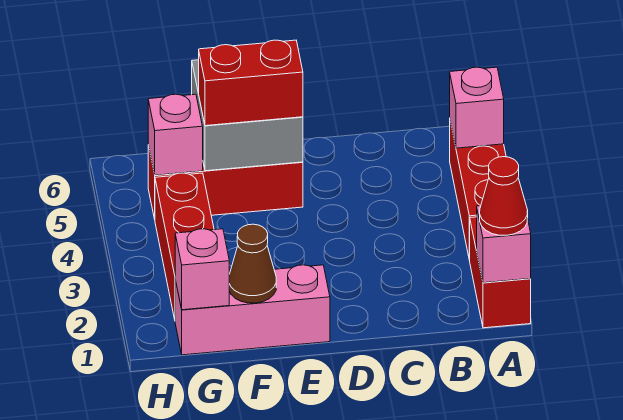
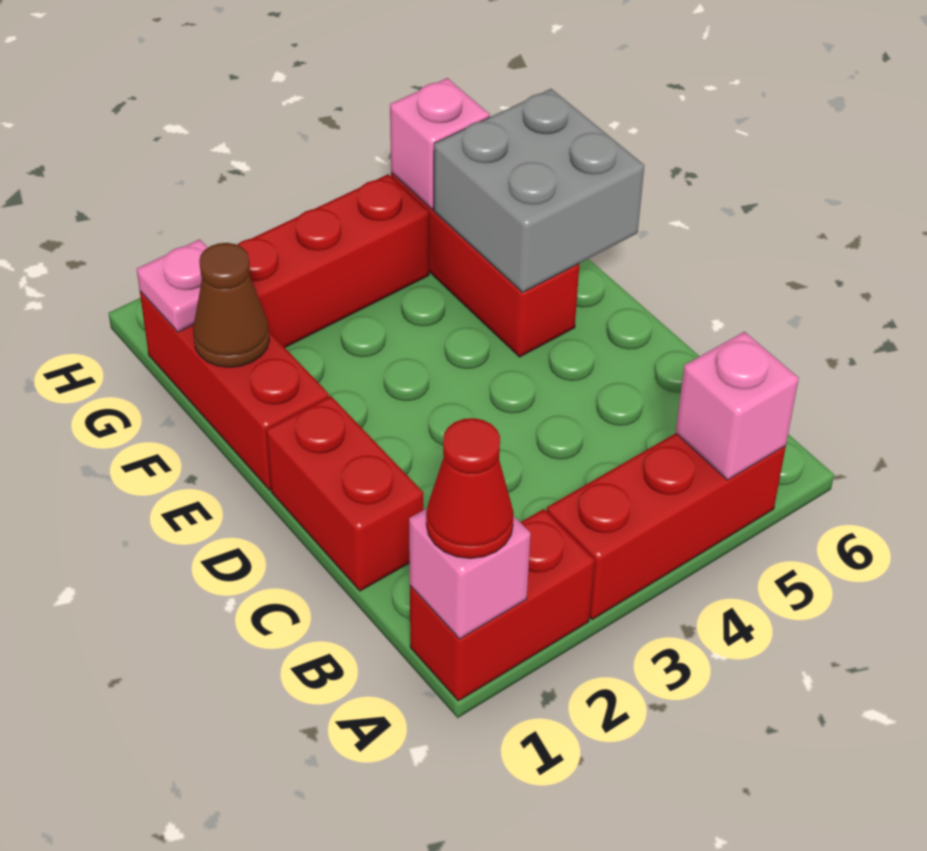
pink brick E1:G1 level 1 -> red brick E1:G1 level 1
red brick E5:F5 level 3 -> red brick C1:D1 level 1
pink brick G1 level 2 -> pink plate G1 level 2

